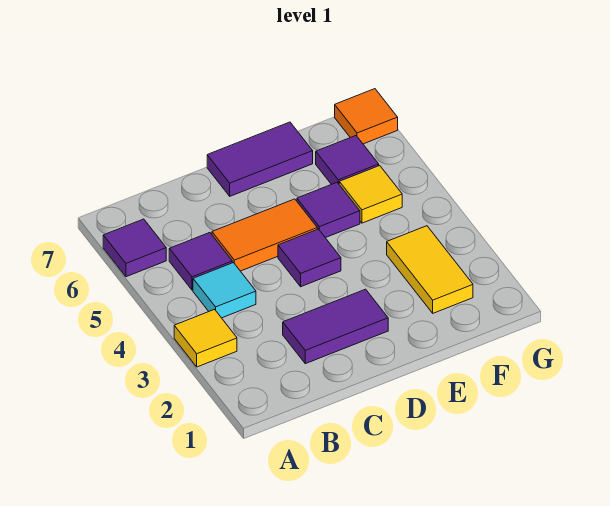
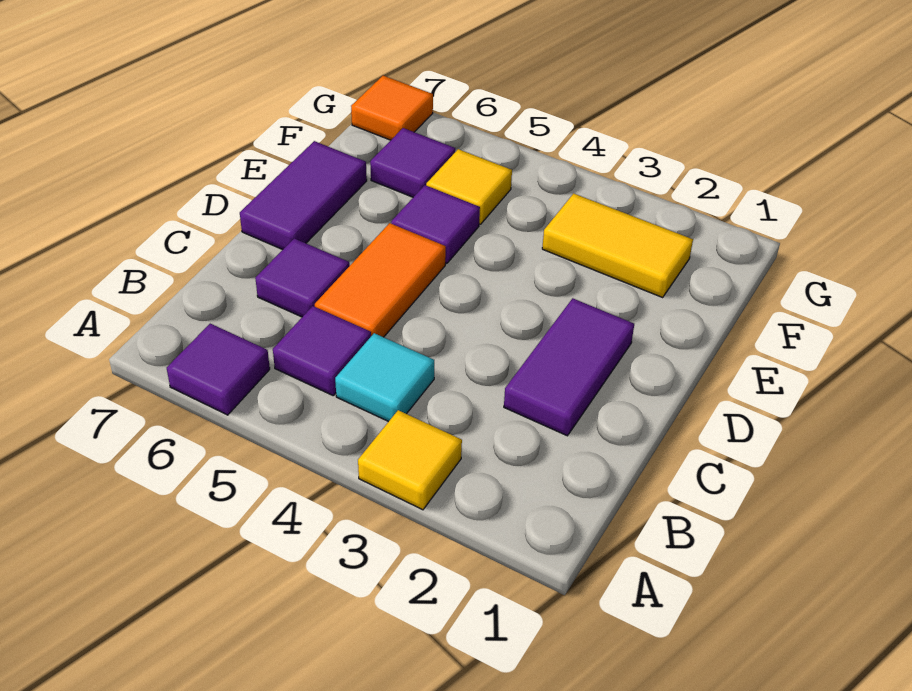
purple tile D4 level 1 -> purple tile C6 level 1

